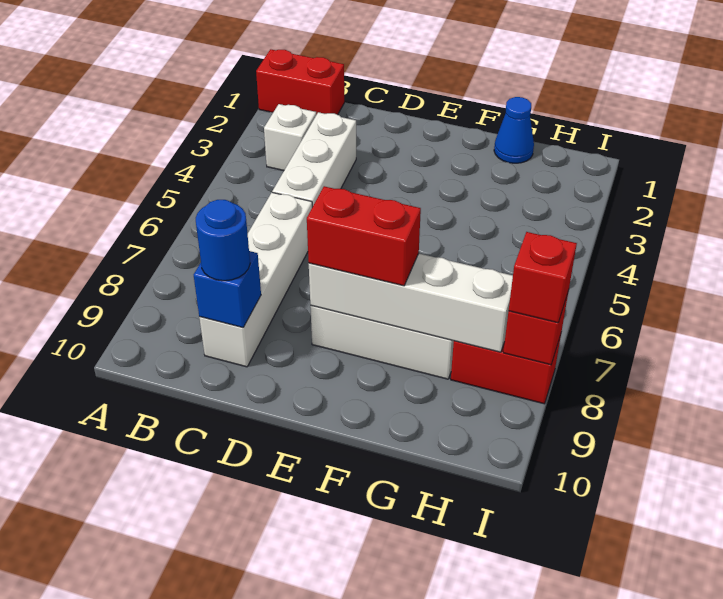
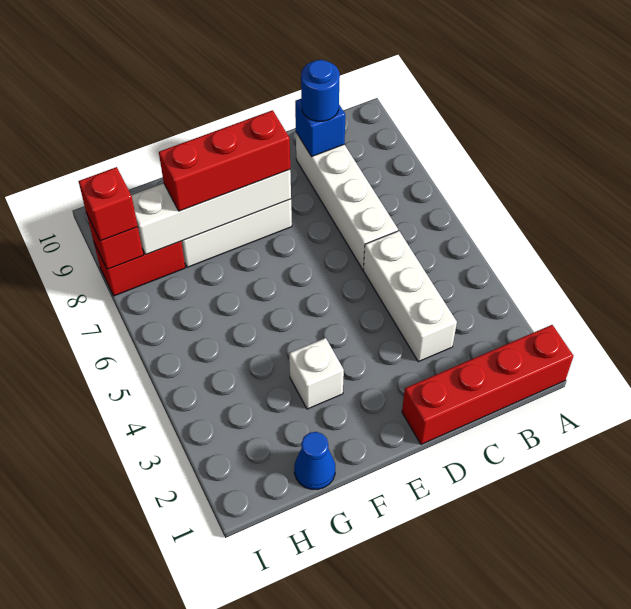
red brick A1:B1 level 1 -> red brick A1:D1 level 1
white brick B3 level 1 -> white brick F3 level 1
red brick E8:F8 level 3 -> red brick E8:G8 level 3

